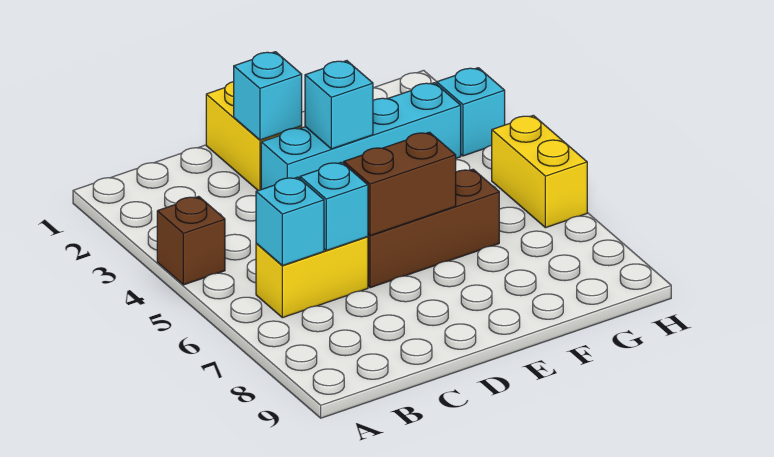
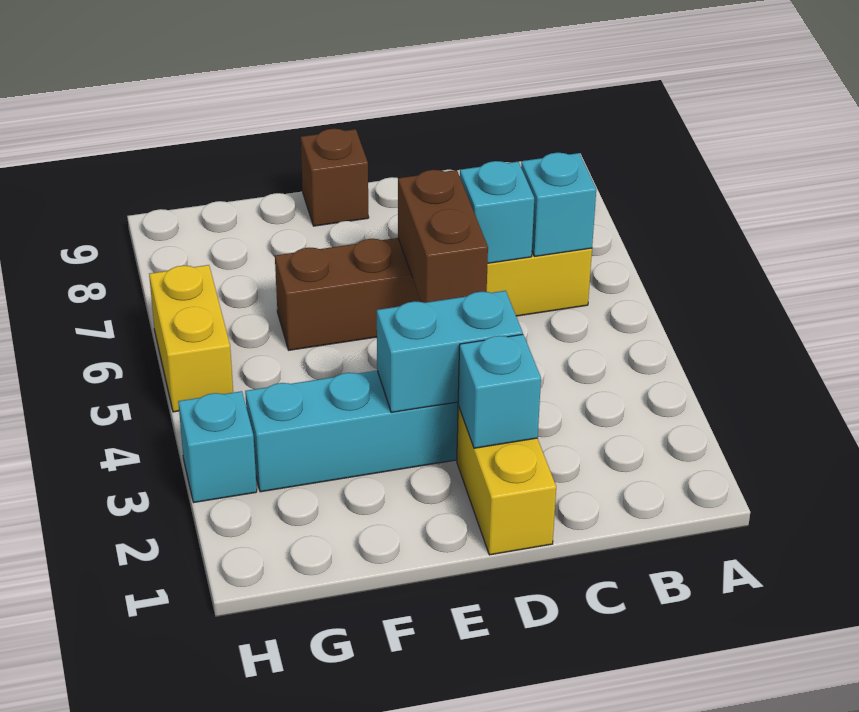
brown brick A4 level 1 -> brown brick E9 level 1
brown brick D6:E6 level 2 -> brown brick D5:D6 level 2
cyan brick E3 level 2 -> cyan brick D3:E3 level 2

